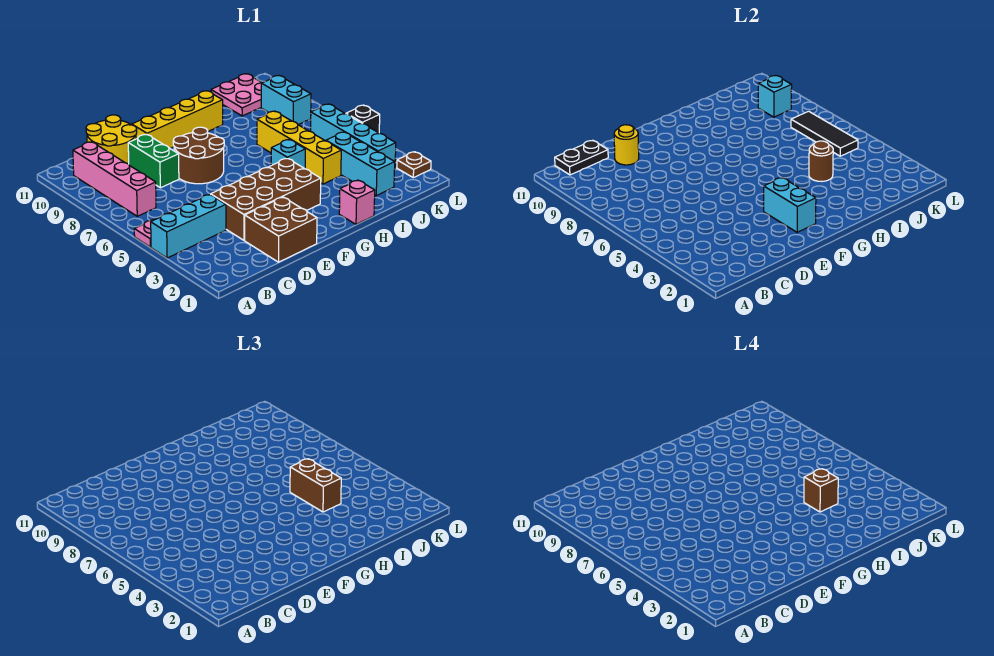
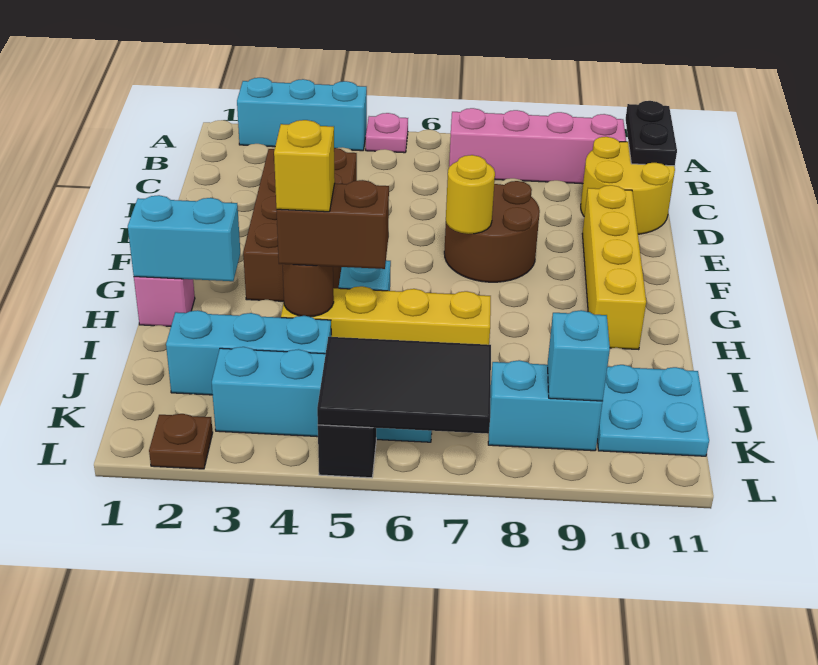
cyan brick A4:C4 level 1 -> cyan brick A2:A4 level 1
brown brick D1:E2 level 1 -> none
green brick D8:D9 level 1 -> none
yellow round brick D10 level 2 -> yellow round brick F7 level 2
cyan brick F2:F3 level 2 -> cyan brick H1:H2 level 2
brown brick I4 level 4 -> yellow brick I4 level 4
pink plate J10:K11 level 1 -> cyan plate J10:K11 level 1
black tile K5:K7 level 2 -> black tile K5:L7 level 2

